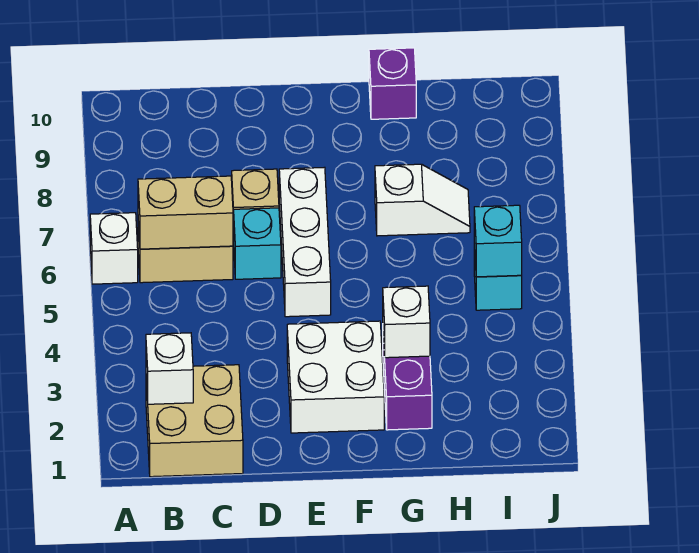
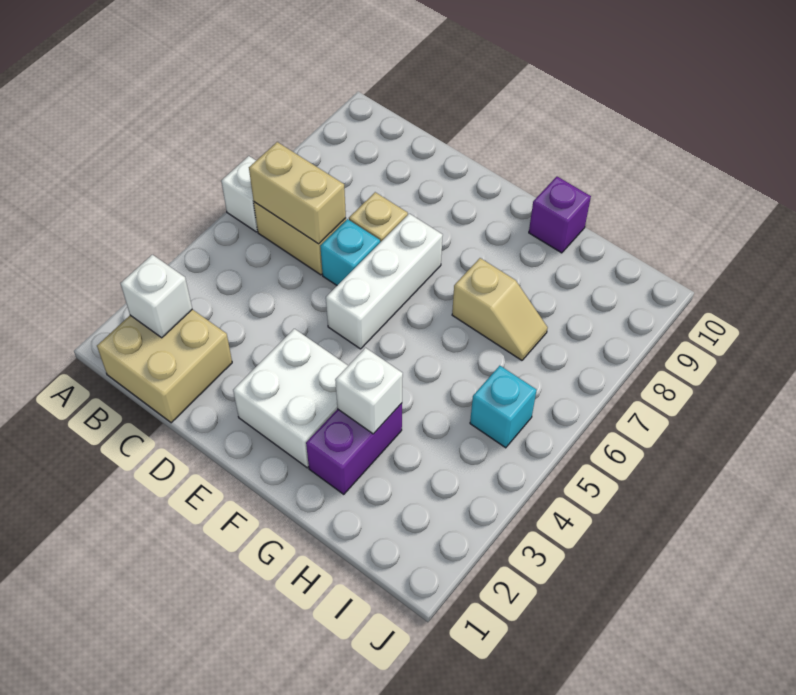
white slope G7:H7 level 1 top G -> tan slope G7:H7 level 1 top G
cyan brick I5 level 2 -> none

